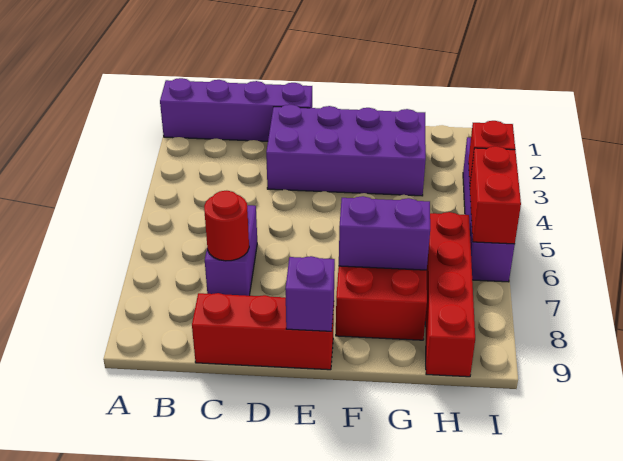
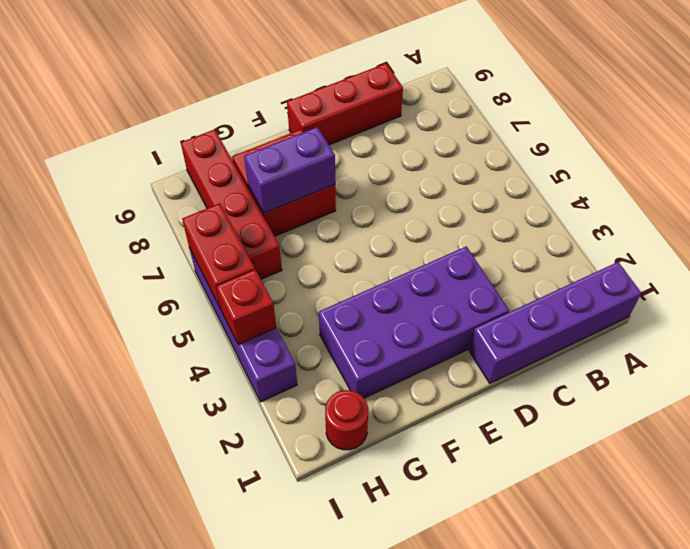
purple brick C6:C7 level 1 -> none
red round brick C7 level 2 -> red round brick H1 level 1
purple brick E9 level 2 -> none

